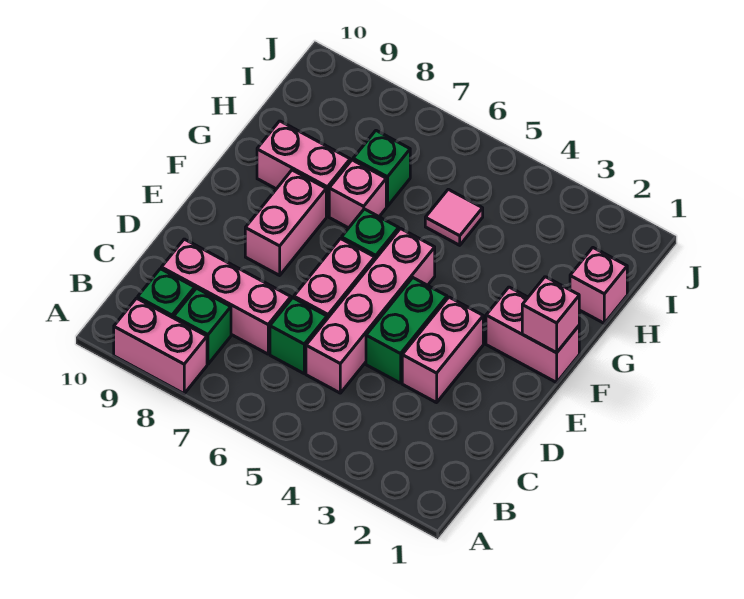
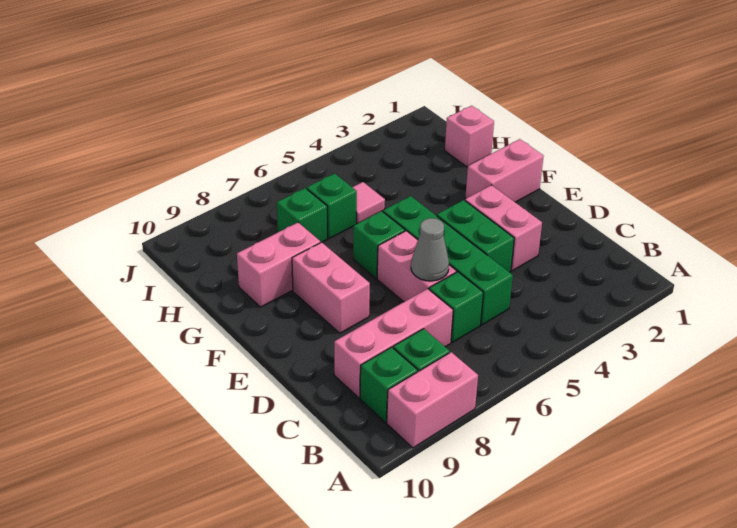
pink brick C5:F5 level 1 -> green brick C5:F5 level 1
none -> grey cone D6 level 2
pink brick F1 level 2 -> none
pink brick G7 level 1 -> none
none -> green brick H6 level 1

